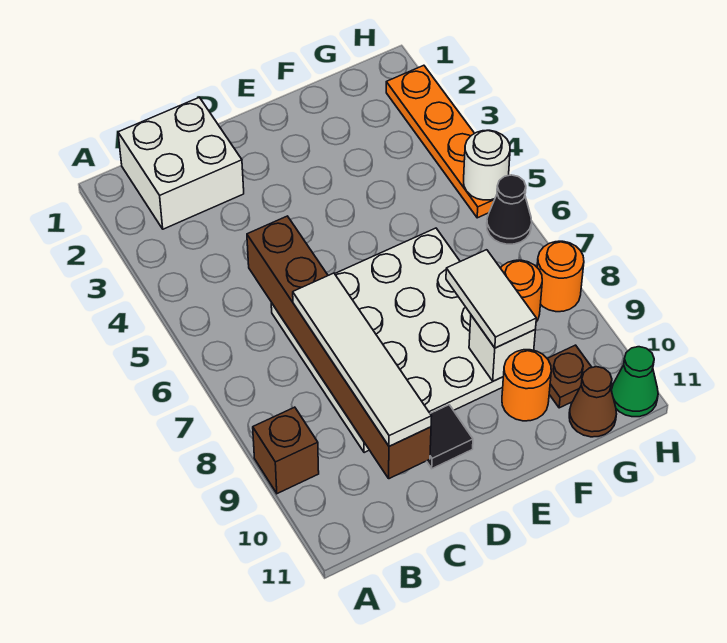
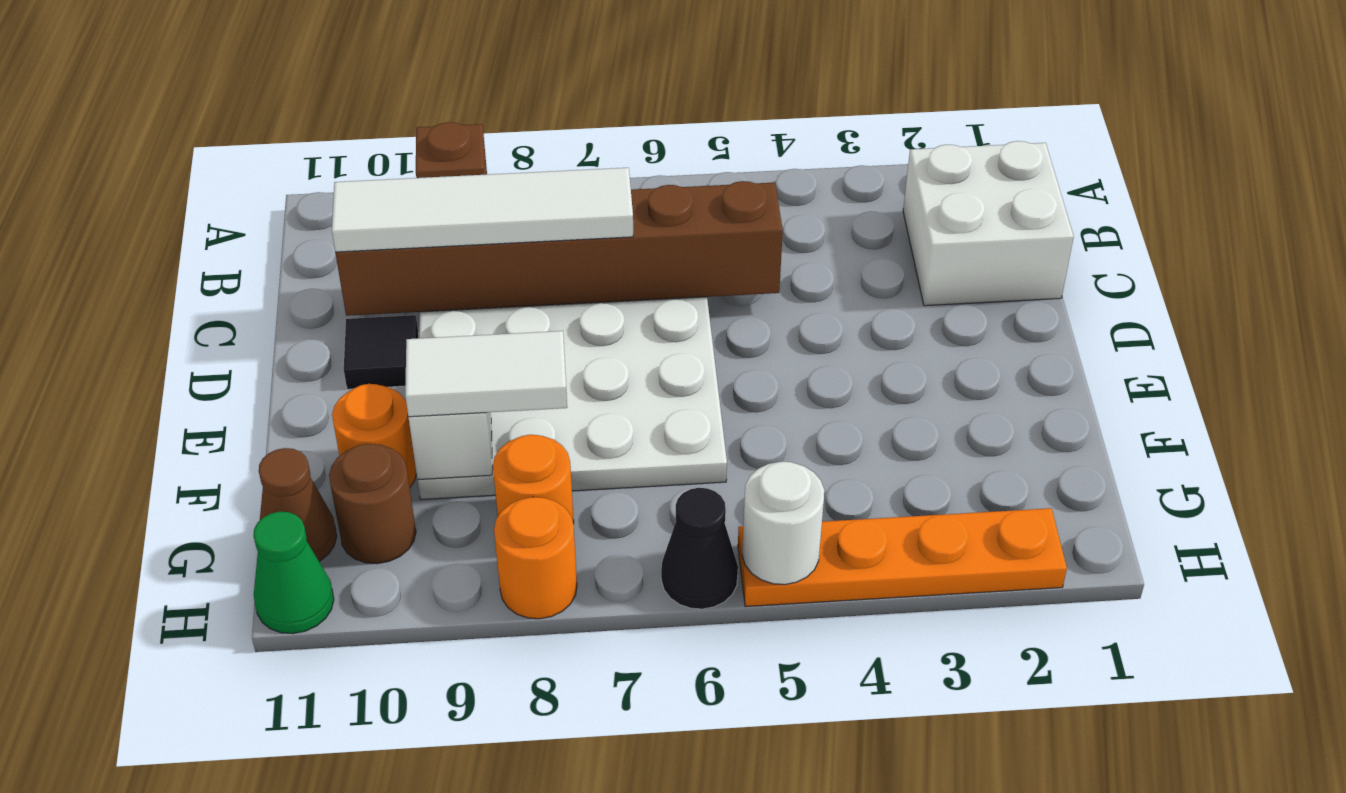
brown plate G10 level 1 -> brown round brick G10 level 1

